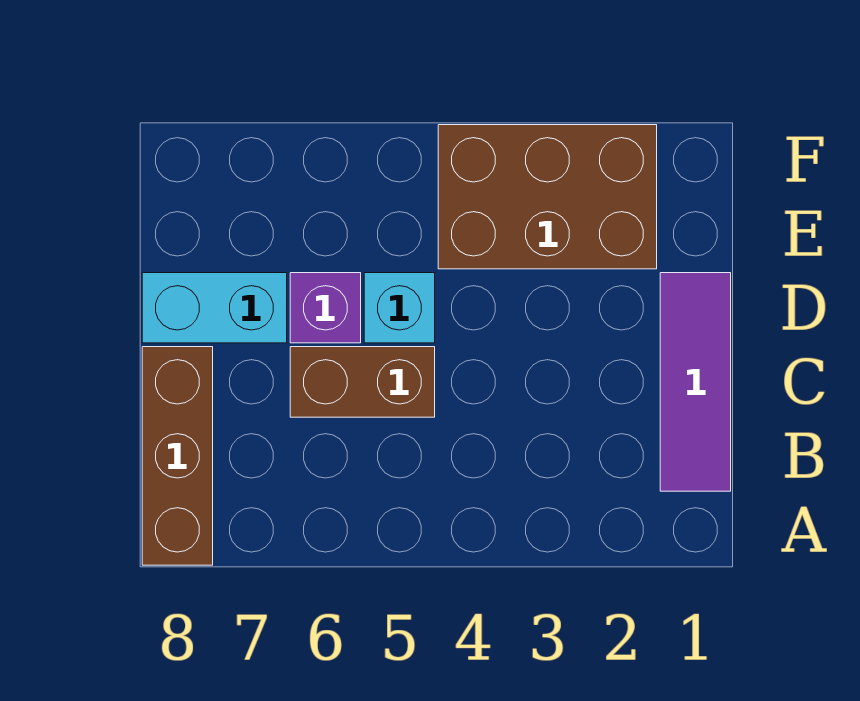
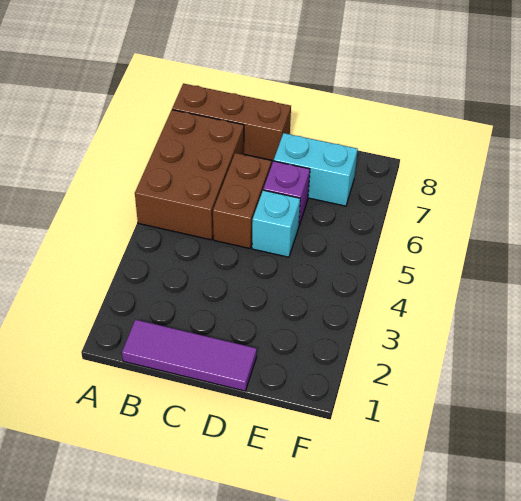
cyan brick D7:D8 level 1 -> cyan brick D7:E7 level 1
brown brick E2:F4 level 1 -> brown brick A5:B7 level 1

